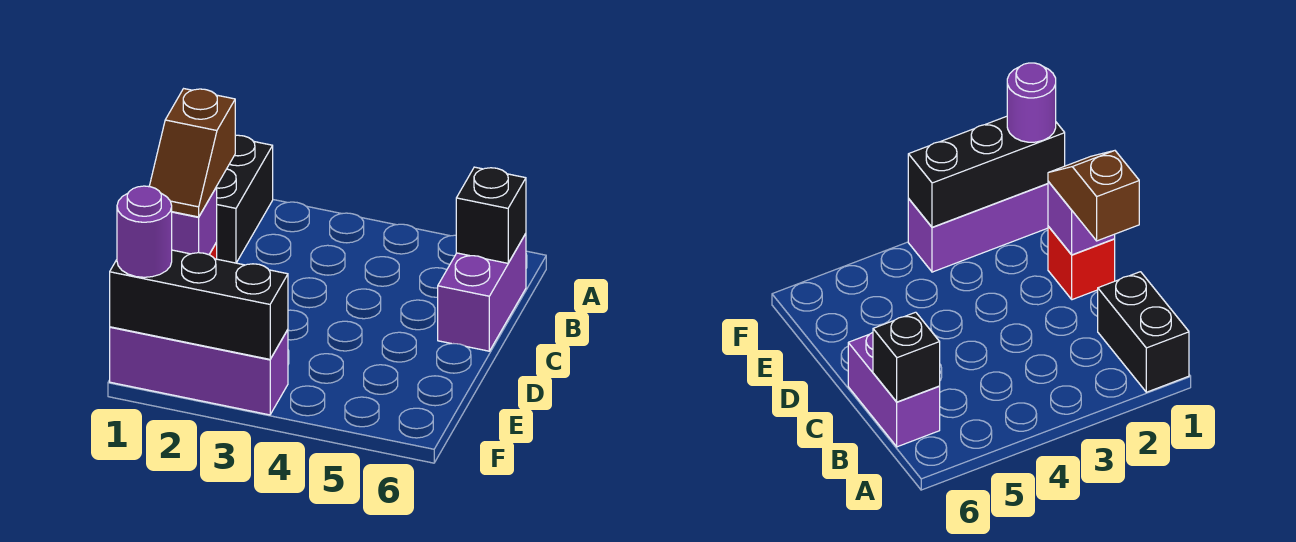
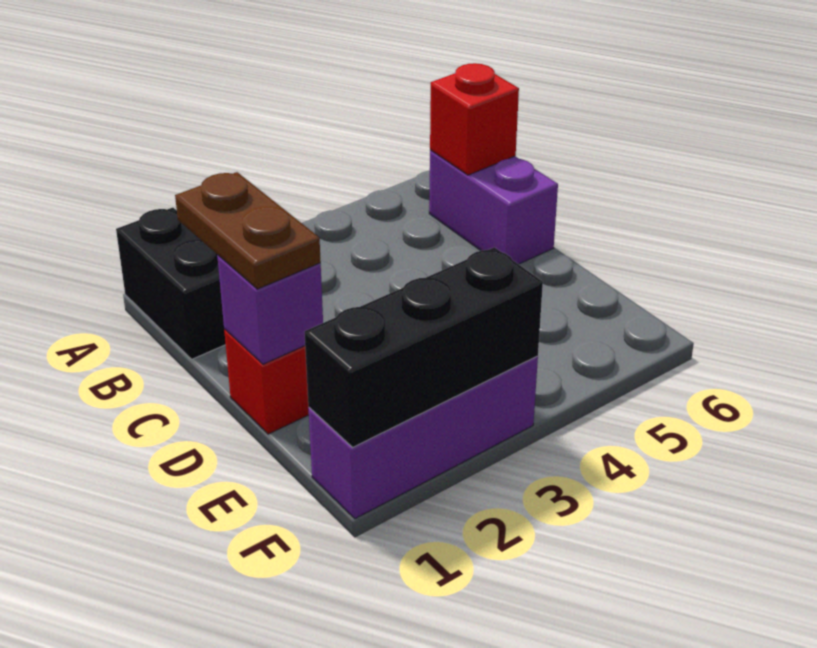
black brick B6 level 2 -> red brick B6 level 2
brown slope C1:D1 level 3 top C -> brown plate C1:D1 level 3
purple round brick F1 level 3 -> none

